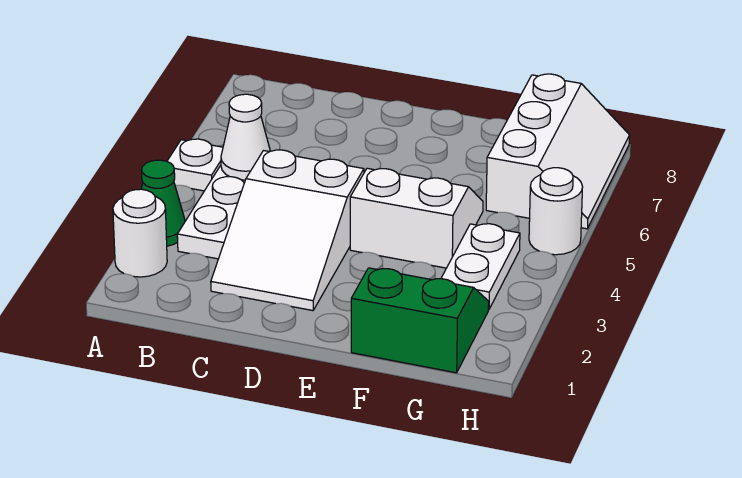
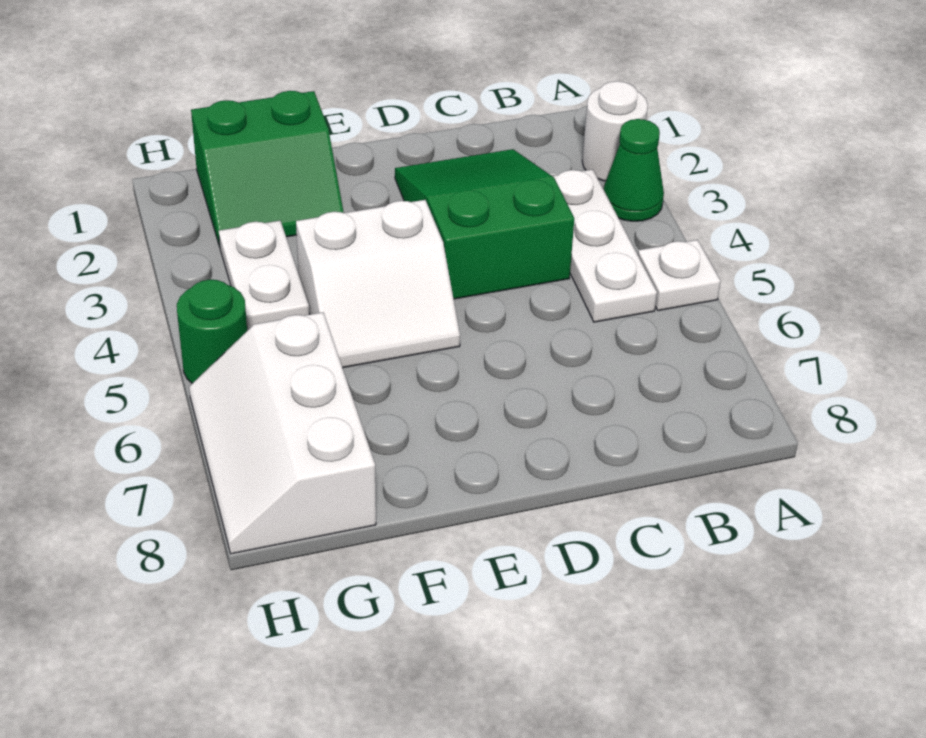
white cone B5 level 2 -> none
white slope C2:D4 level 1 top 4 -> green slope C2:D4 level 1 top 4
white round brick H5 level 1 -> green round brick H5 level 1

